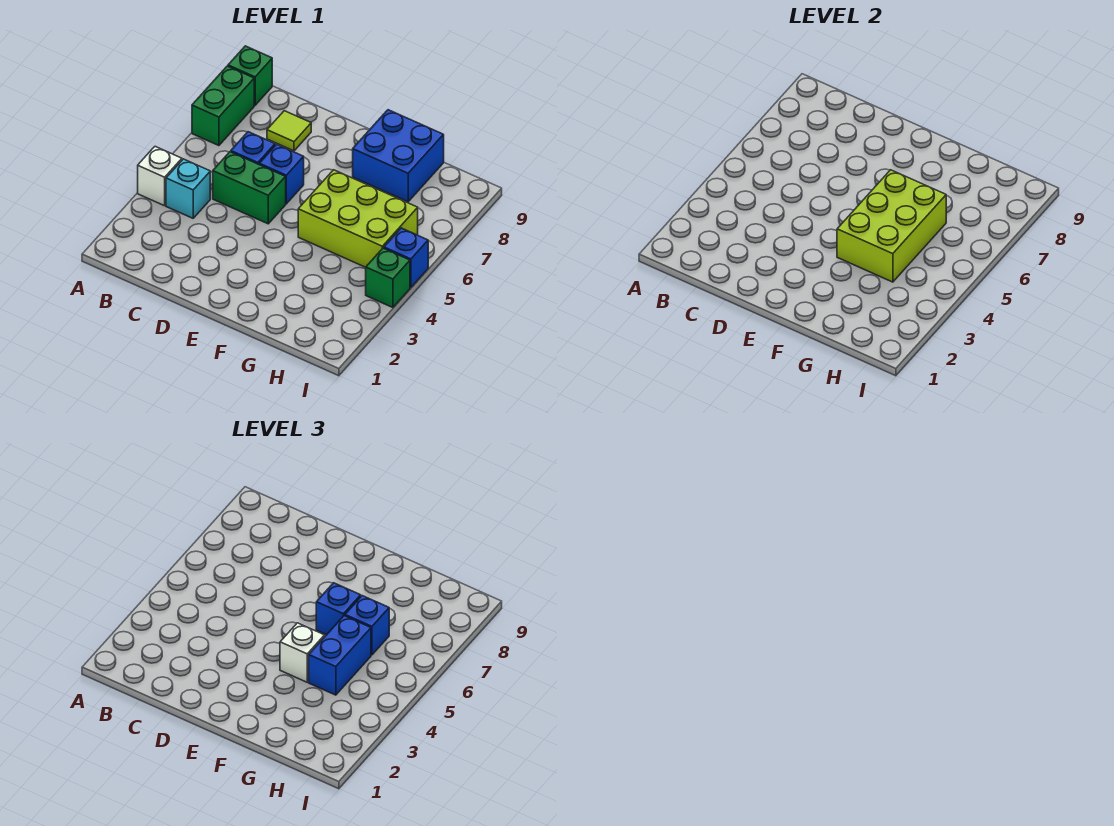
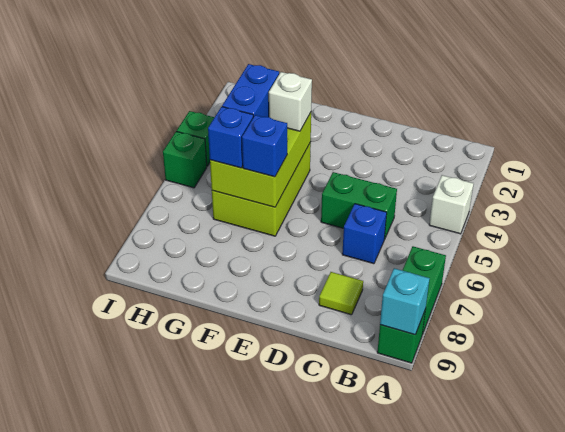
cyan brick B4 level 1 -> cyan brick A9 level 2
blue brick D6 level 1 -> none
lime brick F5:H6 level 1 -> lime brick F4:G6 level 1
blue brick F8:G9 level 1 -> none
blue brick I5 level 1 -> green brick I5 level 1

